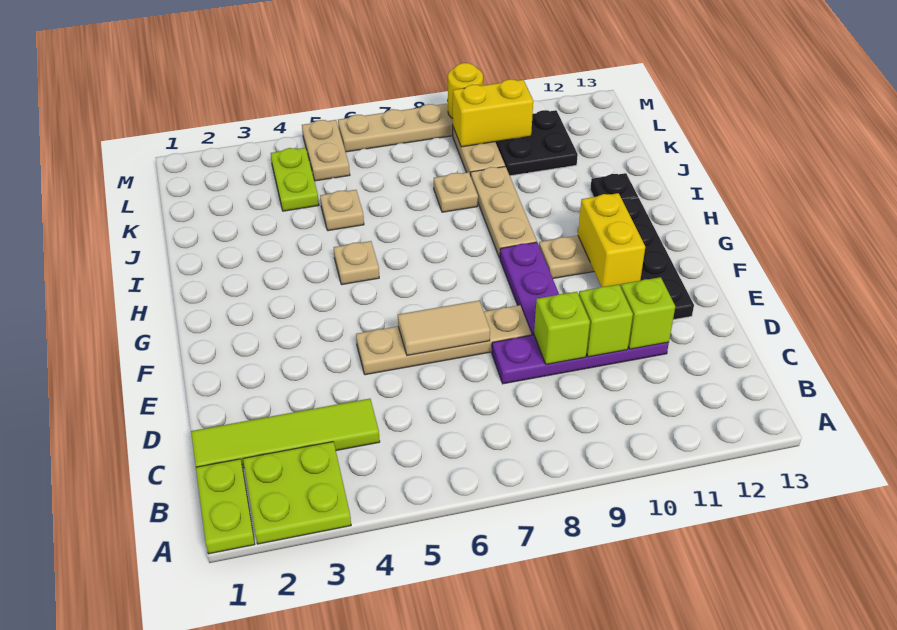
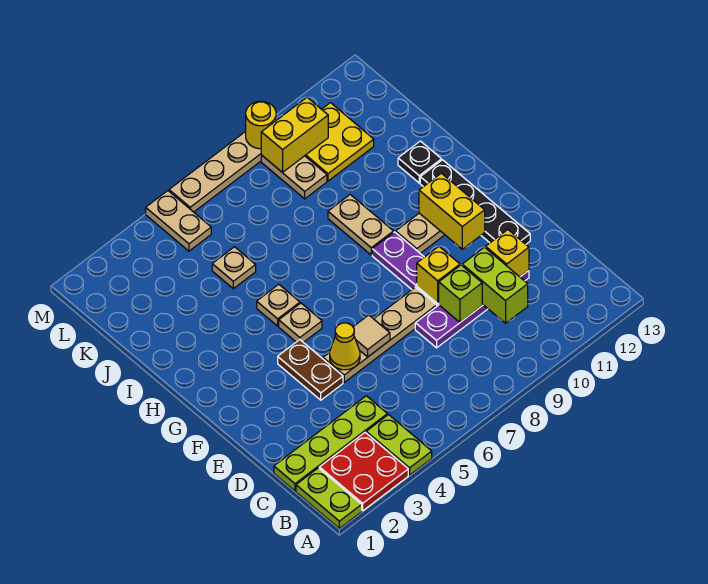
lime plate A2:B3 level 1 -> red plate A2:B3 level 1
lime tile C1:C4 level 1 -> lime plate C1:C4 level 1
lime brick D10 level 2 -> lime brick C10:D10 level 2
lime brick D11 level 2 -> yellow brick D11 level 2
none -> brown plate E4:F4 level 1
none -> yellow cone E5 level 2
tan tile E6:E7 level 2 -> tan tile E6 level 2
none -> yellow brick E9 level 2
tan plate H9:J9 level 1 -> tan plate H9:I9 level 1
tan plate J8 level 1 -> tan plate G5 level 1
lime plate K4:L4 level 1 -> lime plate A4:B4 level 1
black plate K10:L11 level 1 -> yellow plate K10:L11 level 1

